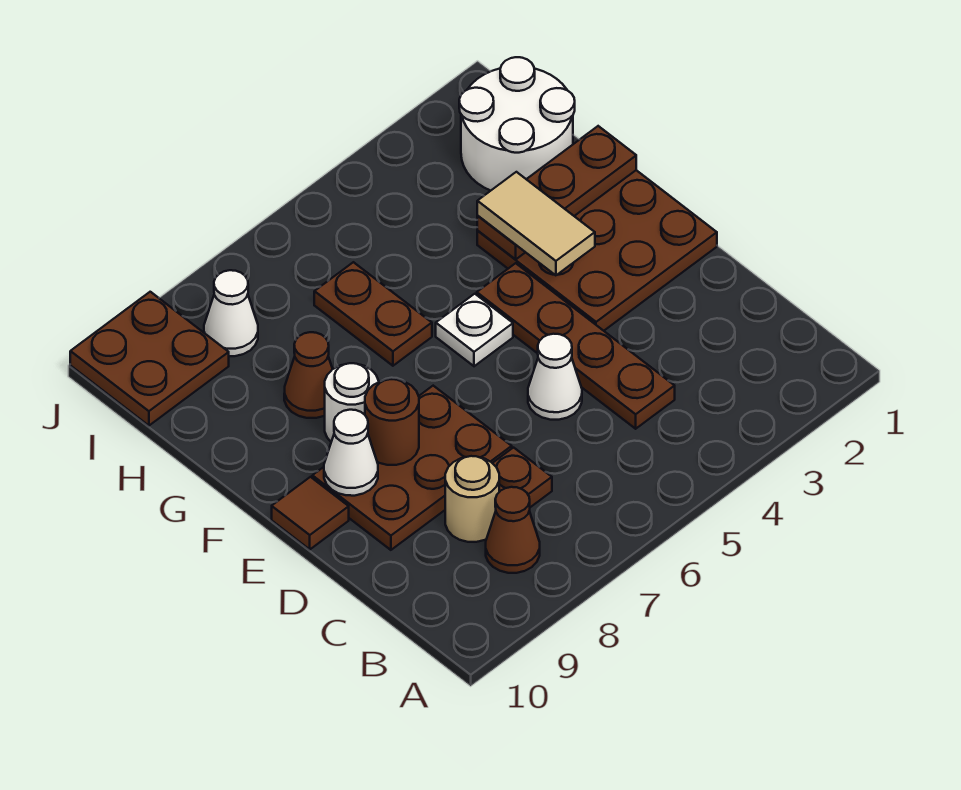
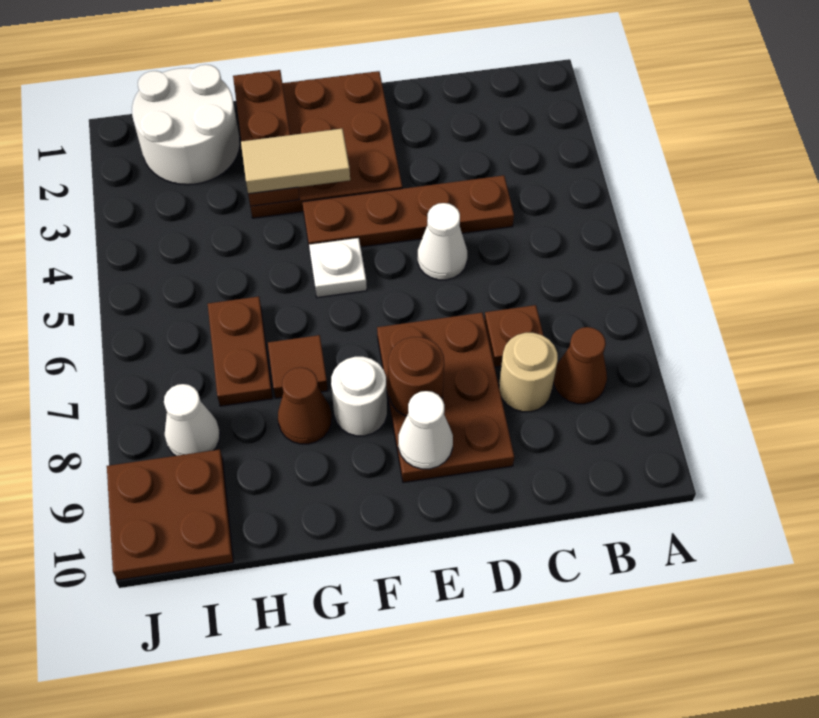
brown tile E10 level 1 -> brown tile G7 level 1
brown plate G6:H6 level 1 -> brown plate H6:H7 level 1

